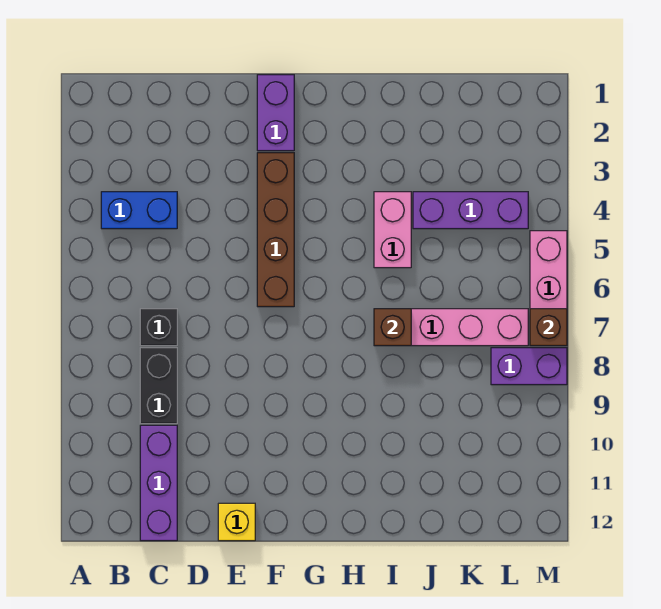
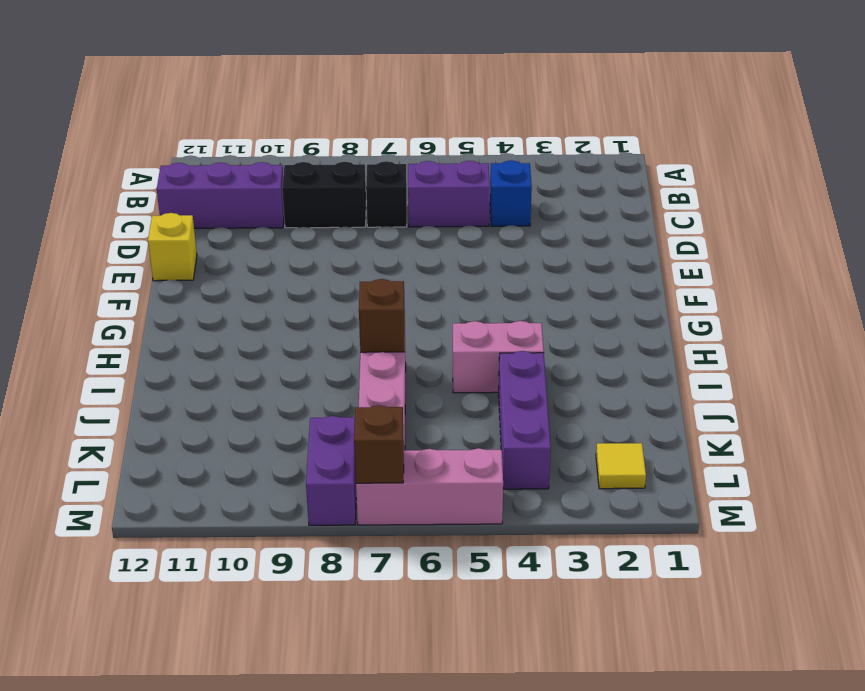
blue brick B4:C4 level 1 -> blue brick C4 level 1
purple brick F1:F2 level 1 -> purple brick C5:C6 level 1
brown brick F3:F6 level 1 -> none
none -> yellow tile L2 level 1

